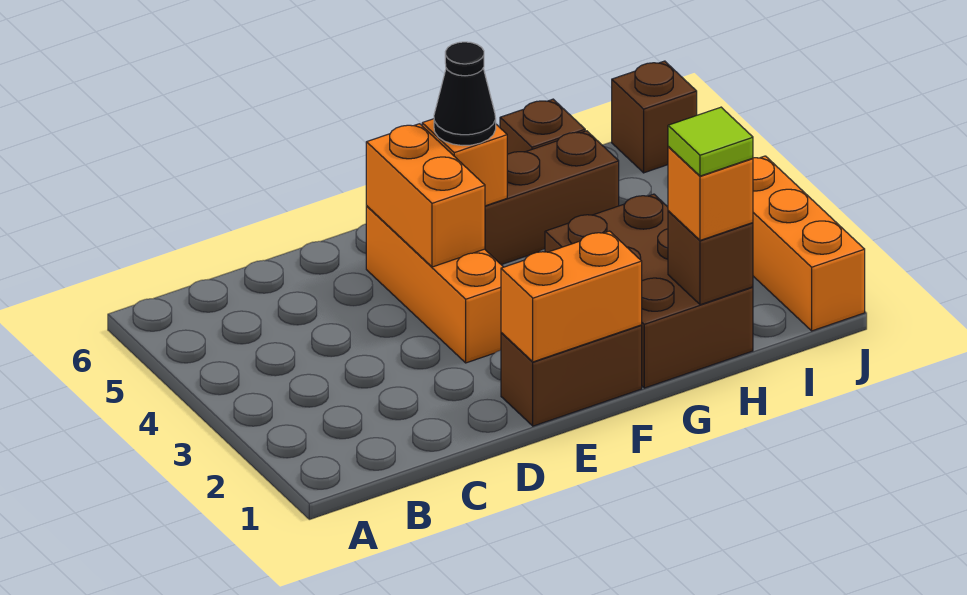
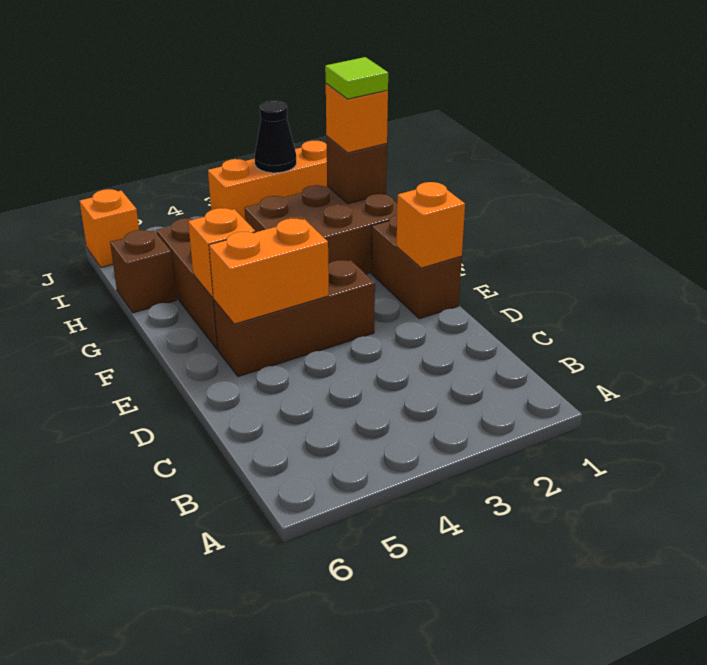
orange brick E1:F1 level 2 -> orange brick E1 level 2
orange brick E3:E5 level 1 -> brown brick E3:E5 level 1
black cone F5 level 3 -> black cone J2 level 2
brown brick J6 level 1 -> orange brick J6 level 1

